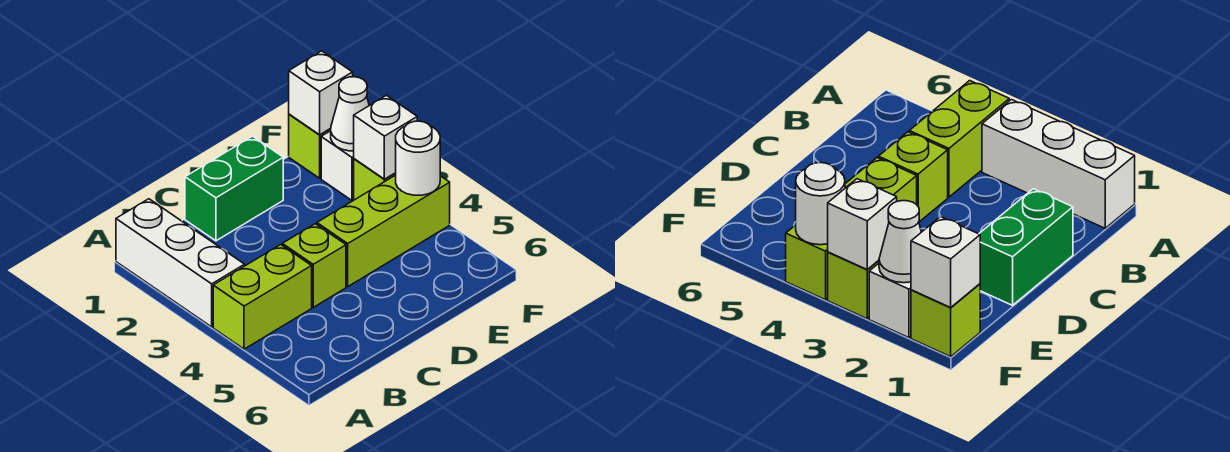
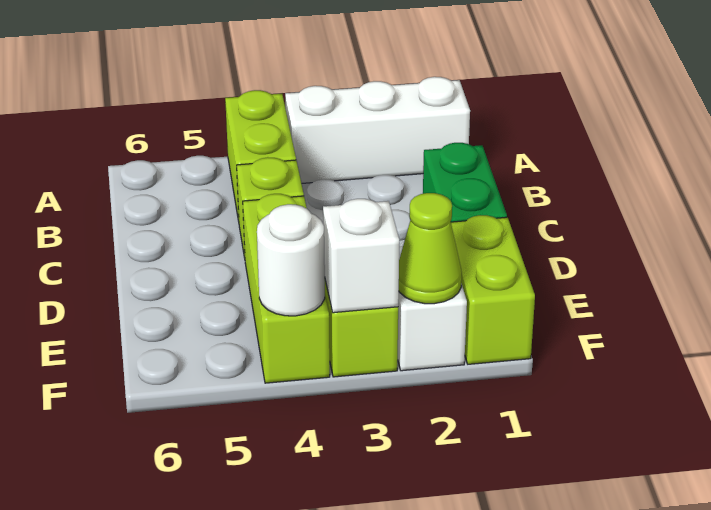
lime brick F1 level 1 -> lime brick E1:F1 level 1
white brick F1 level 2 -> none
white cone F2 level 2 -> lime cone F2 level 2

